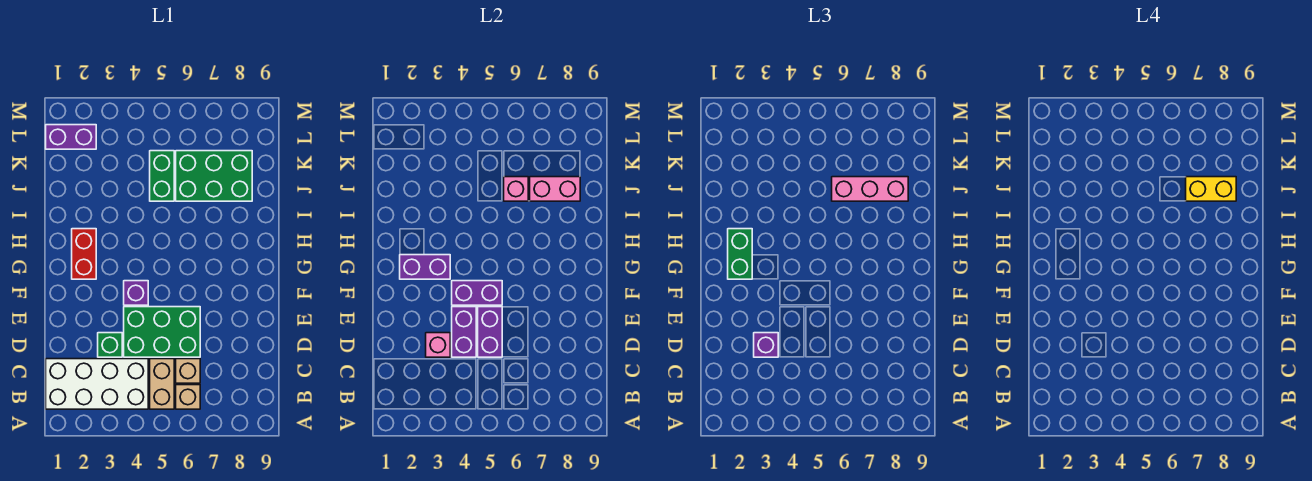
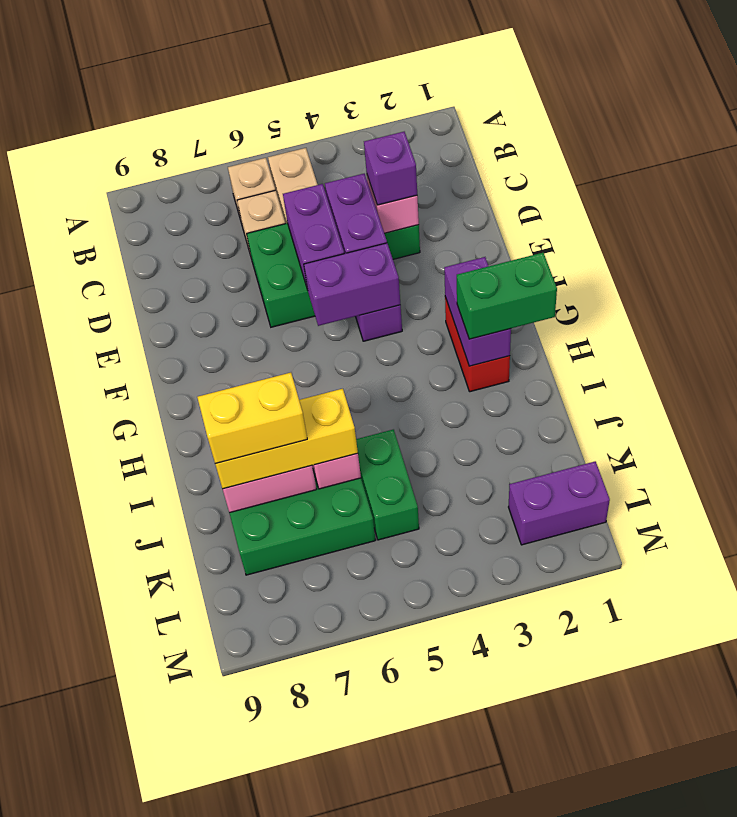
white brick B1:C4 level 1 -> none
purple brick G2:G3 level 2 -> purple brick G2:H2 level 2
green brick G2:H2 level 3 -> green brick H1:H2 level 3
pink brick J6:J8 level 3 -> yellow brick J6:J8 level 3

